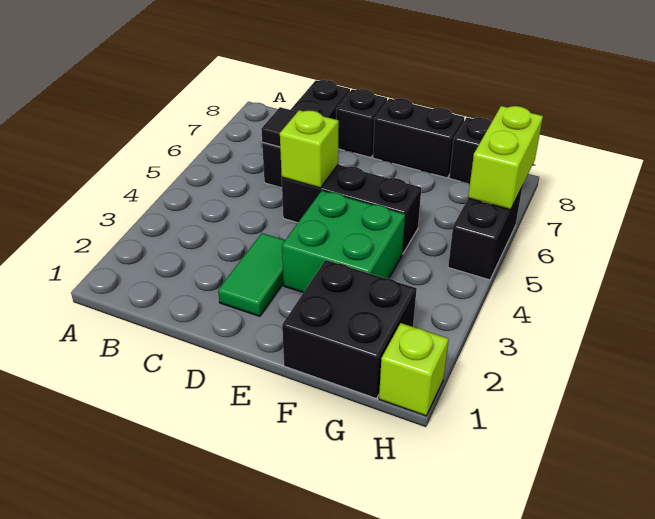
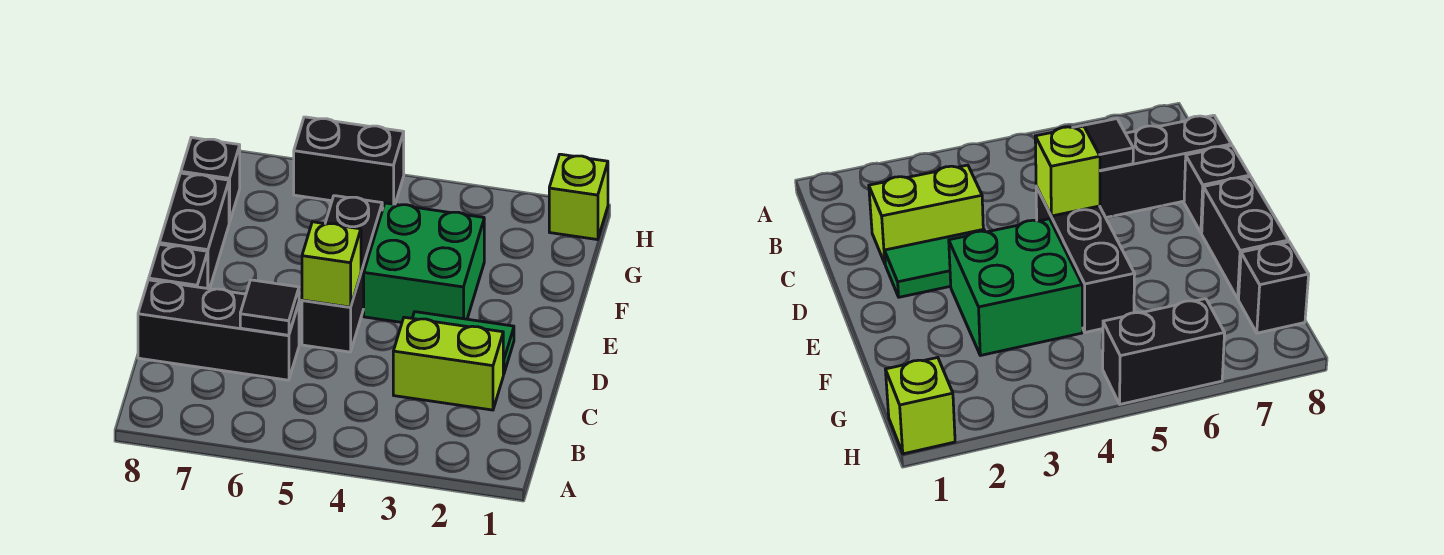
black brick F1:G2 level 1 -> none
lime brick H6:H7 level 2 -> lime brick C2:C3 level 1

